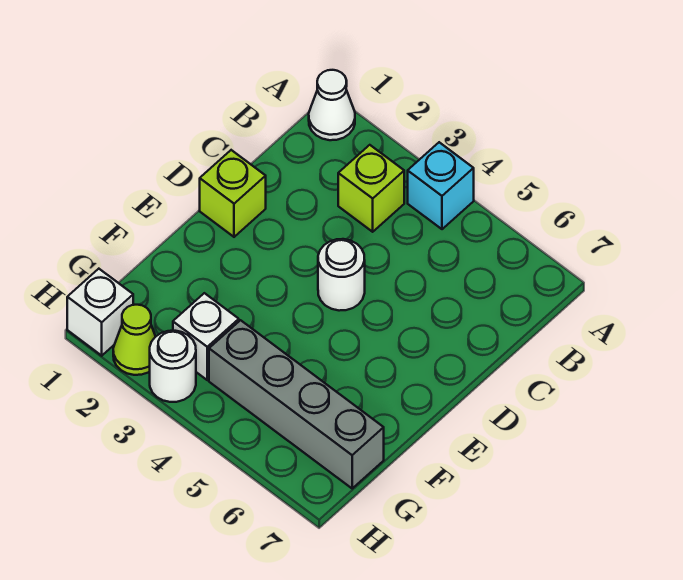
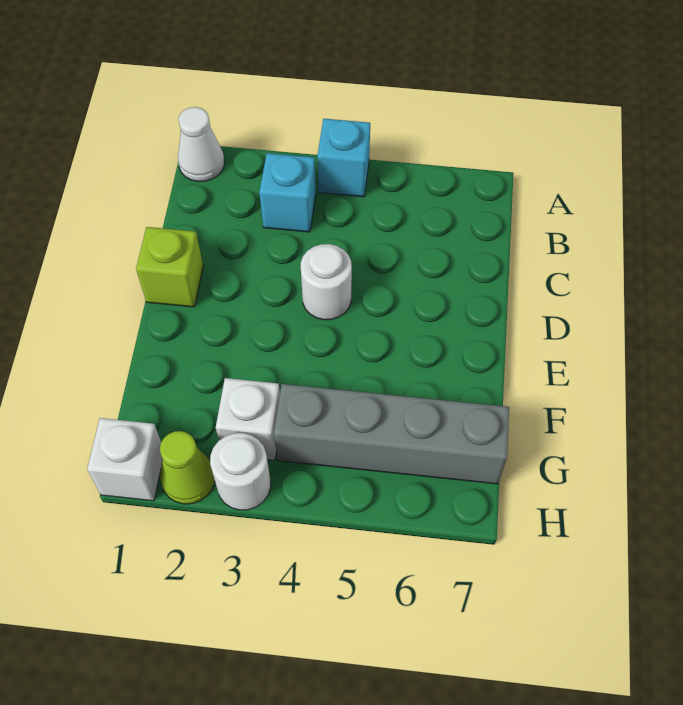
lime brick B3 level 1 -> cyan brick B3 level 1

